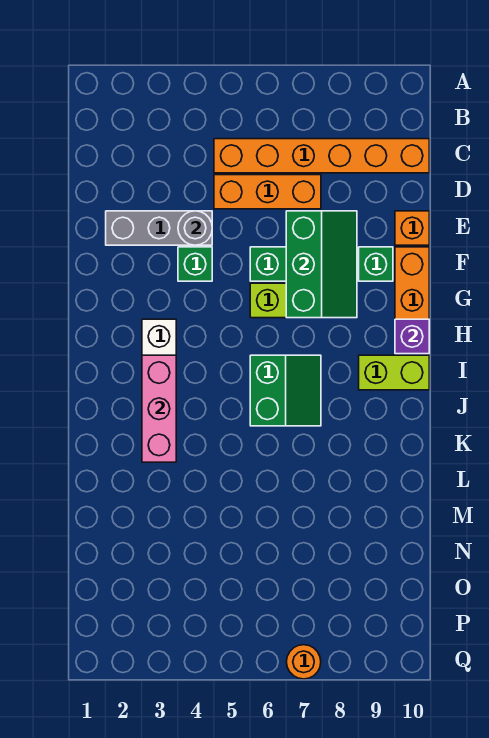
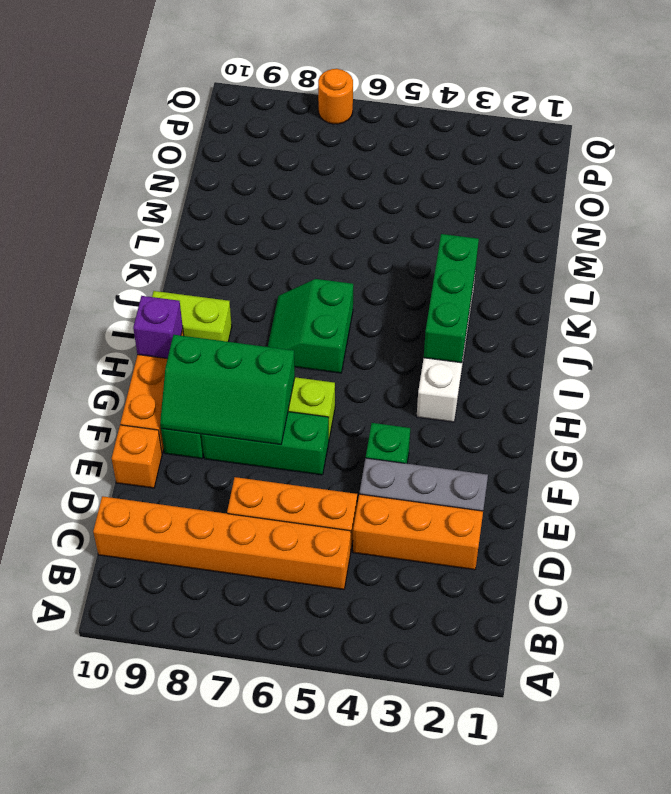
none -> orange brick D2:D4 level 1
grey round brick E4 level 2 -> none
green slope E7:G8 level 2 top 7 -> green slope F7:G9 level 2 top G
pink brick I3:K3 level 2 -> green brick I3:K3 level 2

